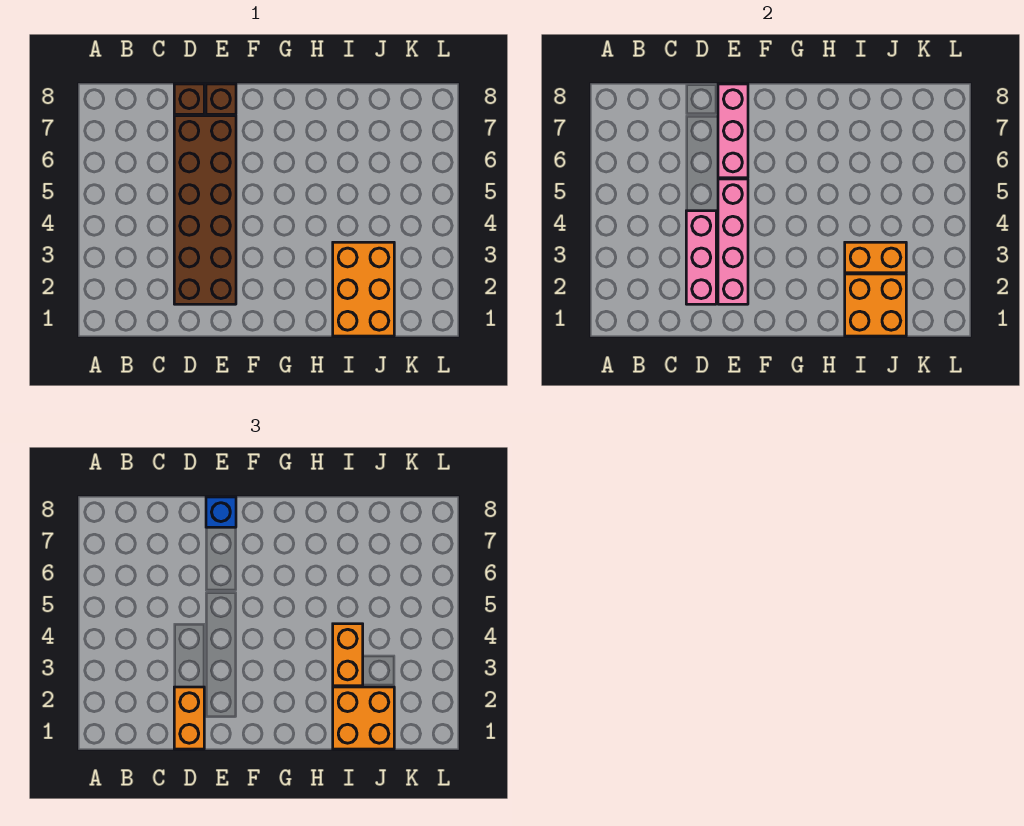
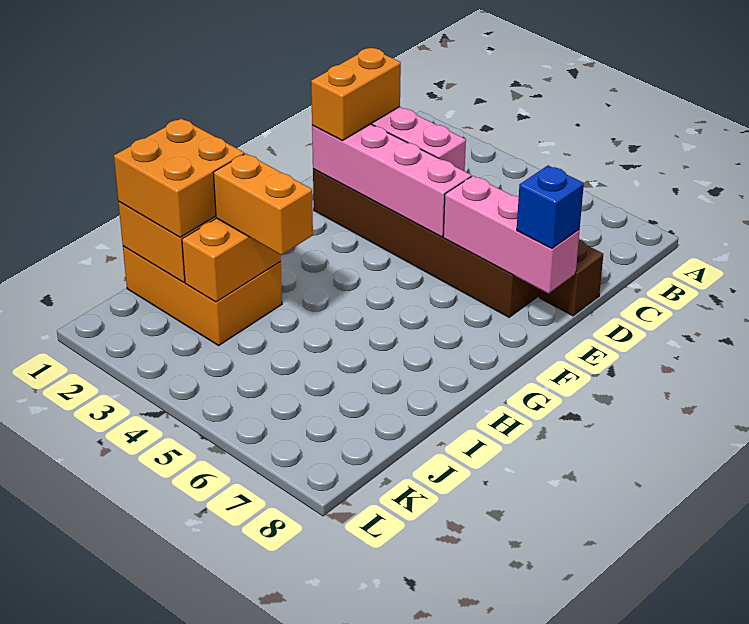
orange brick D1:D2 level 3 -> orange brick D2:E2 level 3
brown brick E8 level 1 -> none

